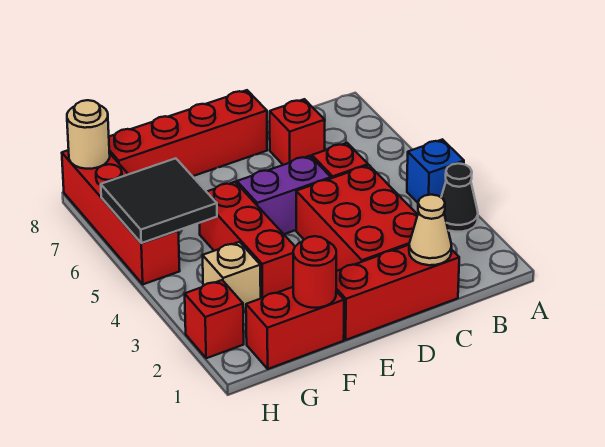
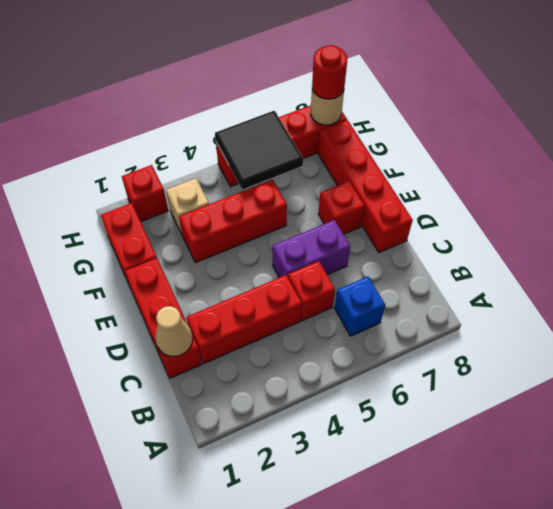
black cone A3 level 1 -> none
blue brick A4 level 1 -> blue brick B6 level 1
red brick C2:D4 level 1 -> red brick C2:C4 level 1
red brick C7 level 1 -> red brick E7 level 1
purple brick D5:E5 level 1 -> purple brick D5:D6 level 1
red round brick F1 level 2 -> red round brick H8 level 3

